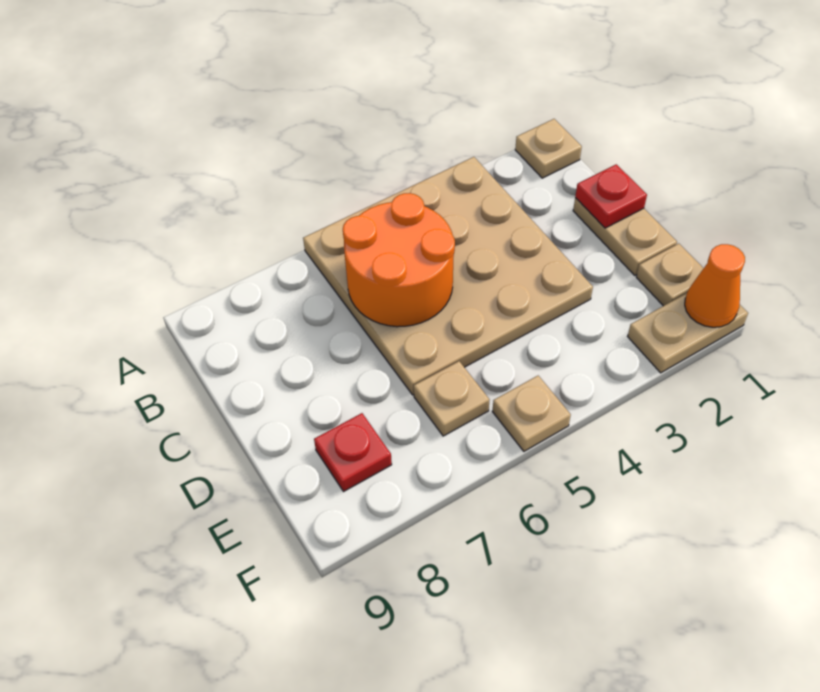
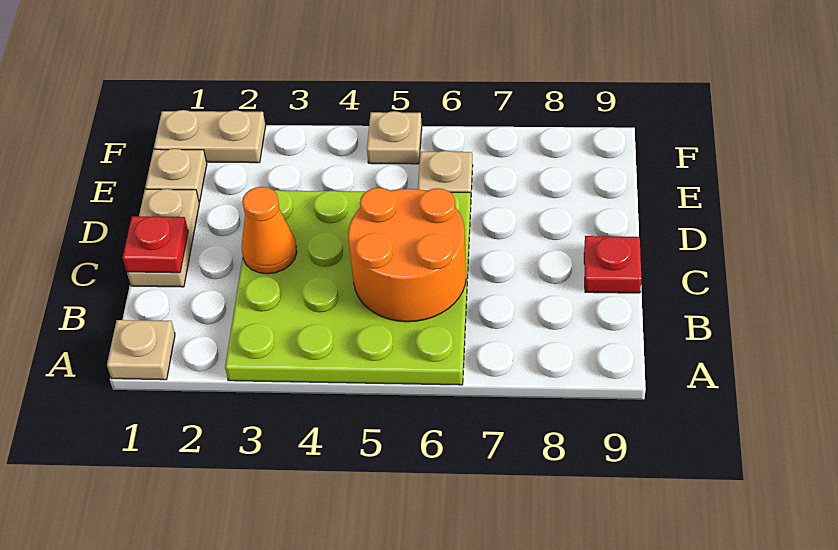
tan plate A3:D6 level 1 -> lime plate A3:D6 level 1
red plate E8 level 1 -> red plate C9 level 1
orange cone F1 level 2 -> orange cone C3 level 2

